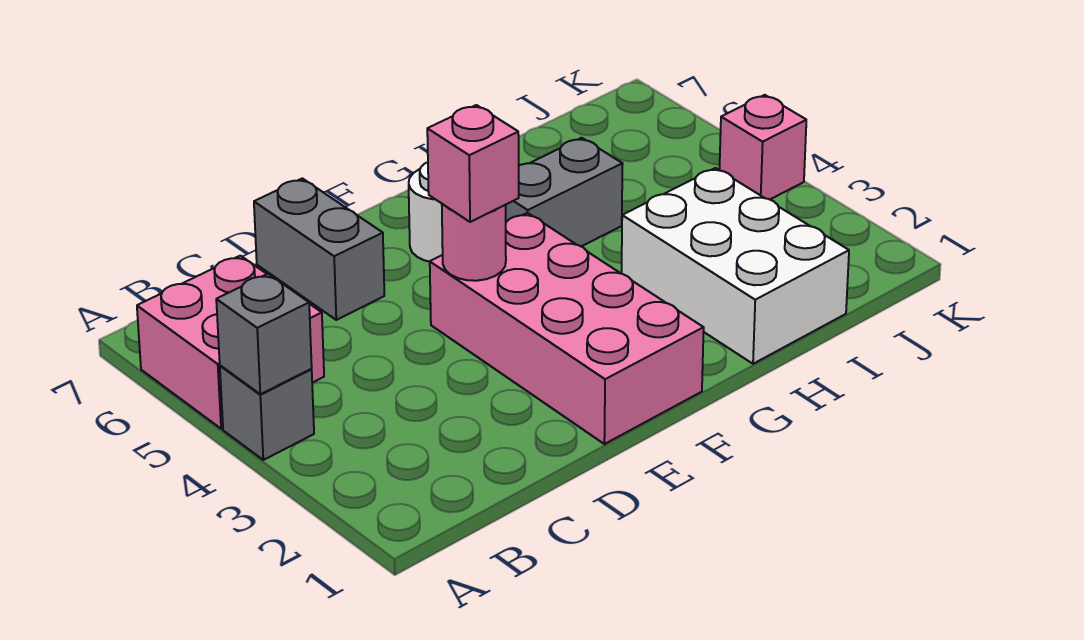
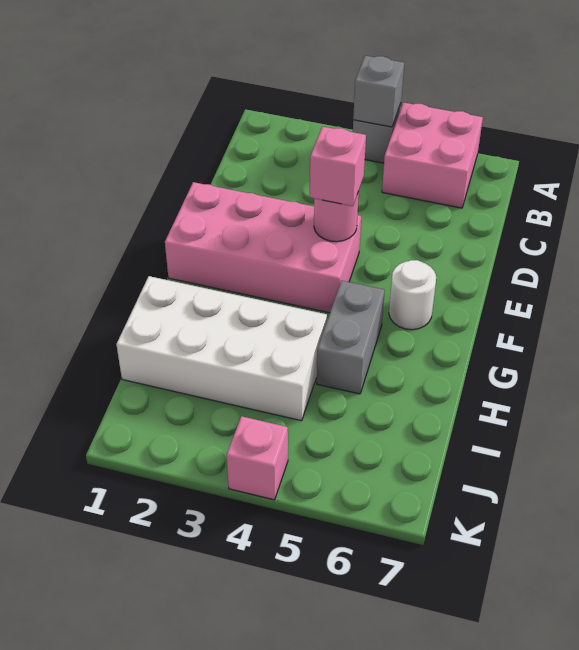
grey brick D6:D7 level 1 -> none
white brick H1:I3 level 1 -> white brick H1:I4 level 1

